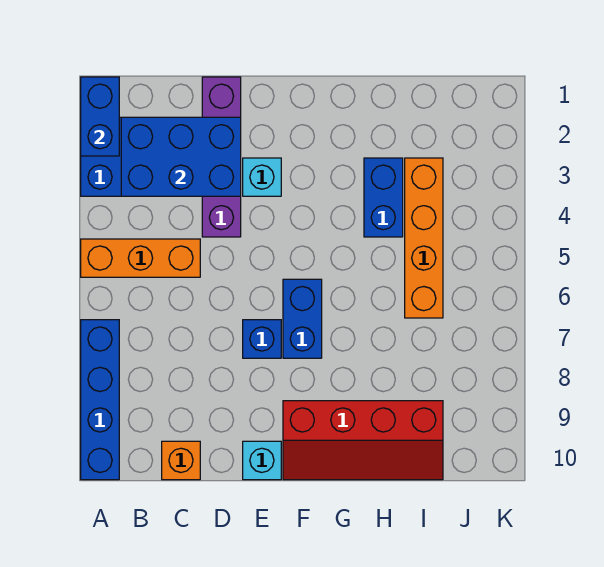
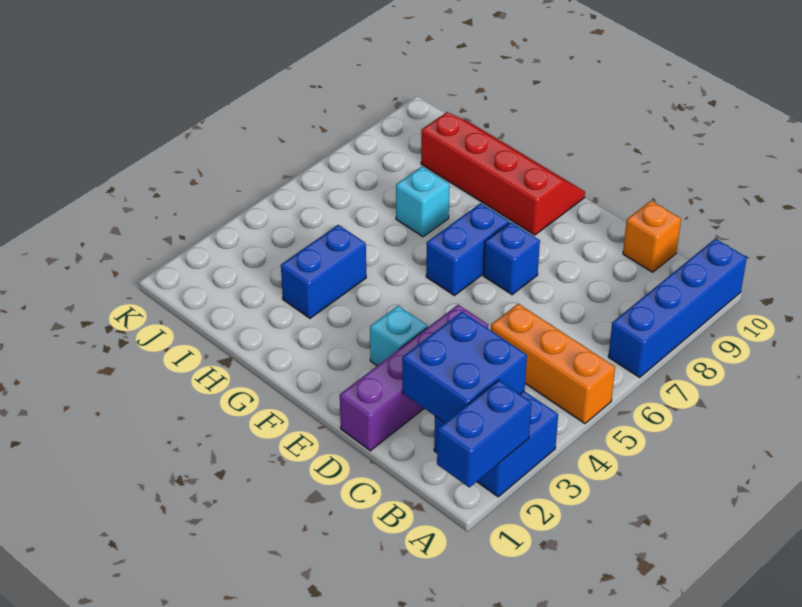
blue brick B2:D3 level 2 -> blue brick B2:C3 level 2
cyan brick E10 level 1 -> cyan brick H7 level 1
orange brick I3:I6 level 1 -> none

